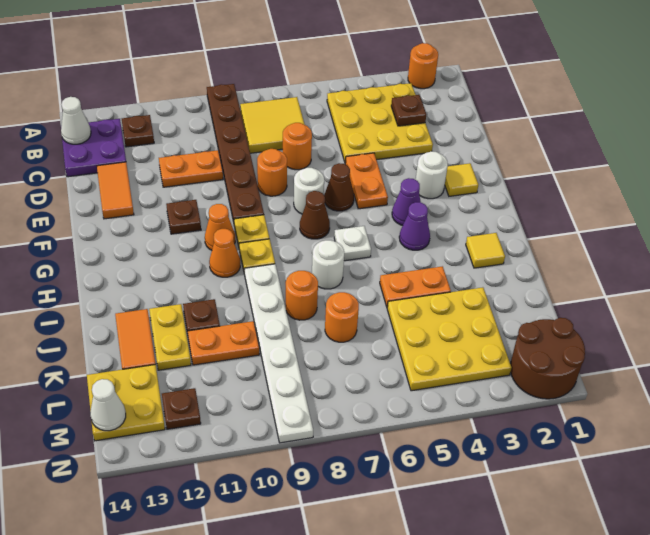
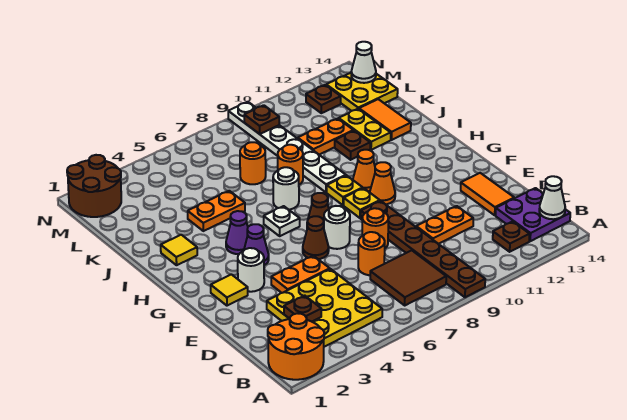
orange round brick A2 level 1 -> orange round brick A1:B2 level 1
yellow tile B7:C8 level 1 -> brown tile B7:C8 level 1
orange plate E5:F5 level 1 -> orange plate E4:E5 level 1
brown plate F11 level 1 -> brown plate M9 level 2
yellow plate K3:M5 level 1 -> none

